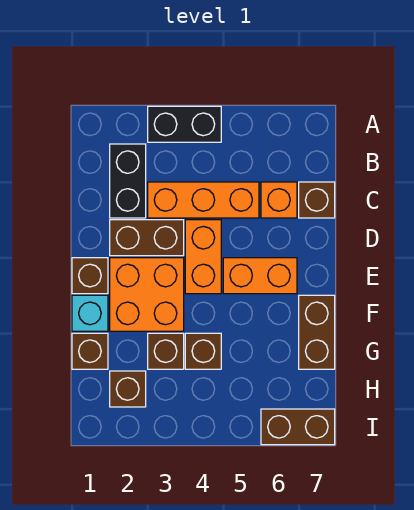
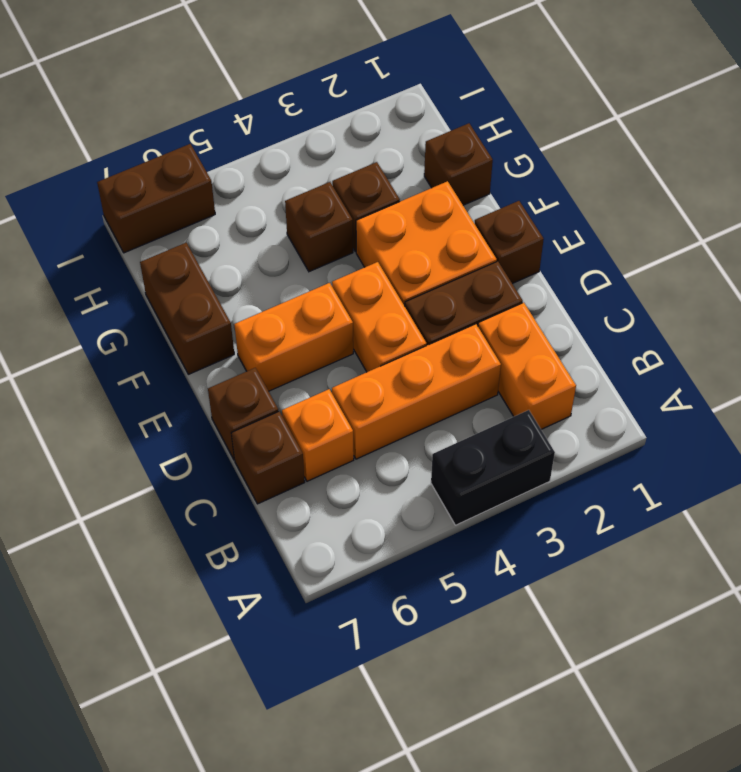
black brick B2:C2 level 1 -> orange brick B2:C2 level 1
cyan brick F1 level 1 -> none
brown brick H2 level 1 -> brown brick D7 level 1

